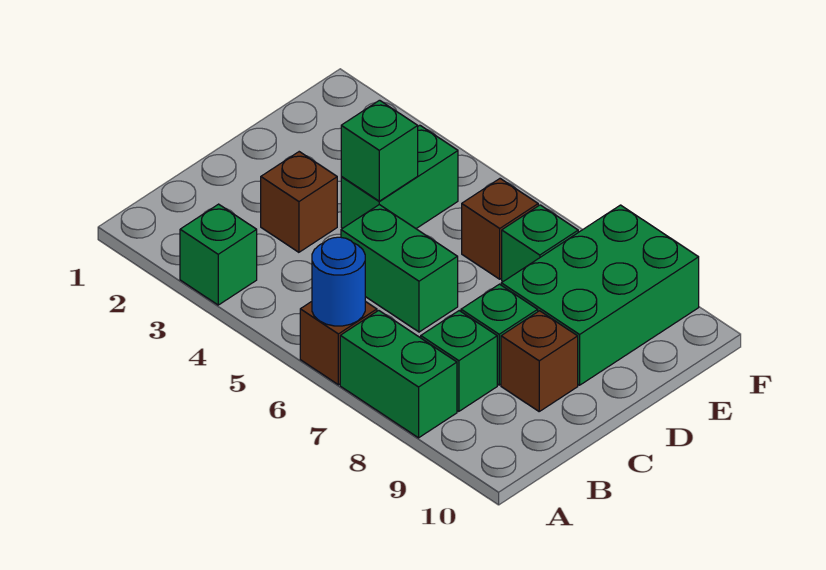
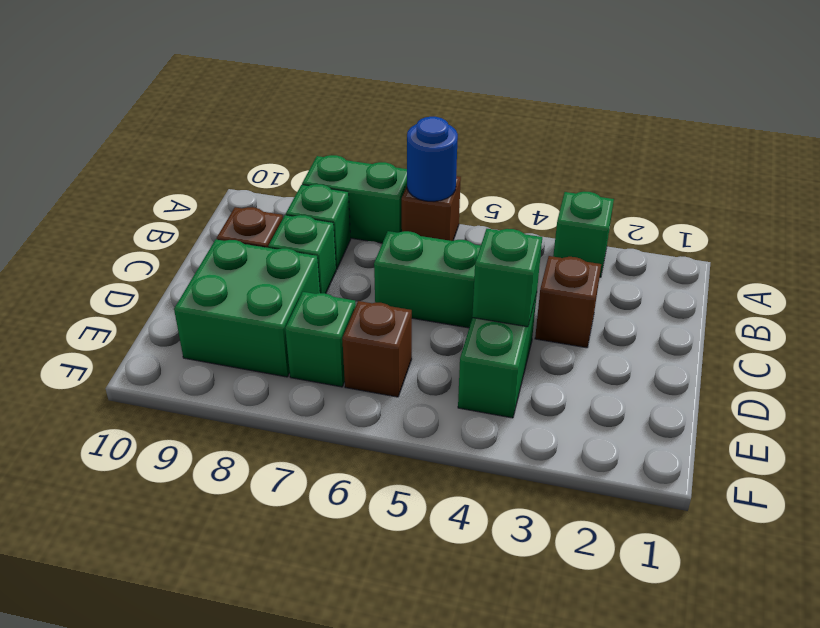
green brick D8:F9 level 1 -> green brick D8:E9 level 1

